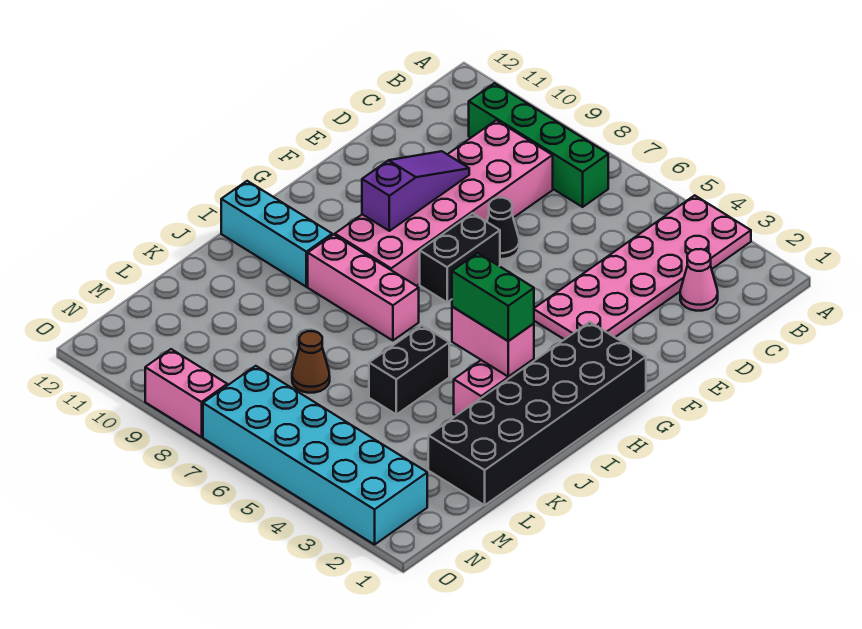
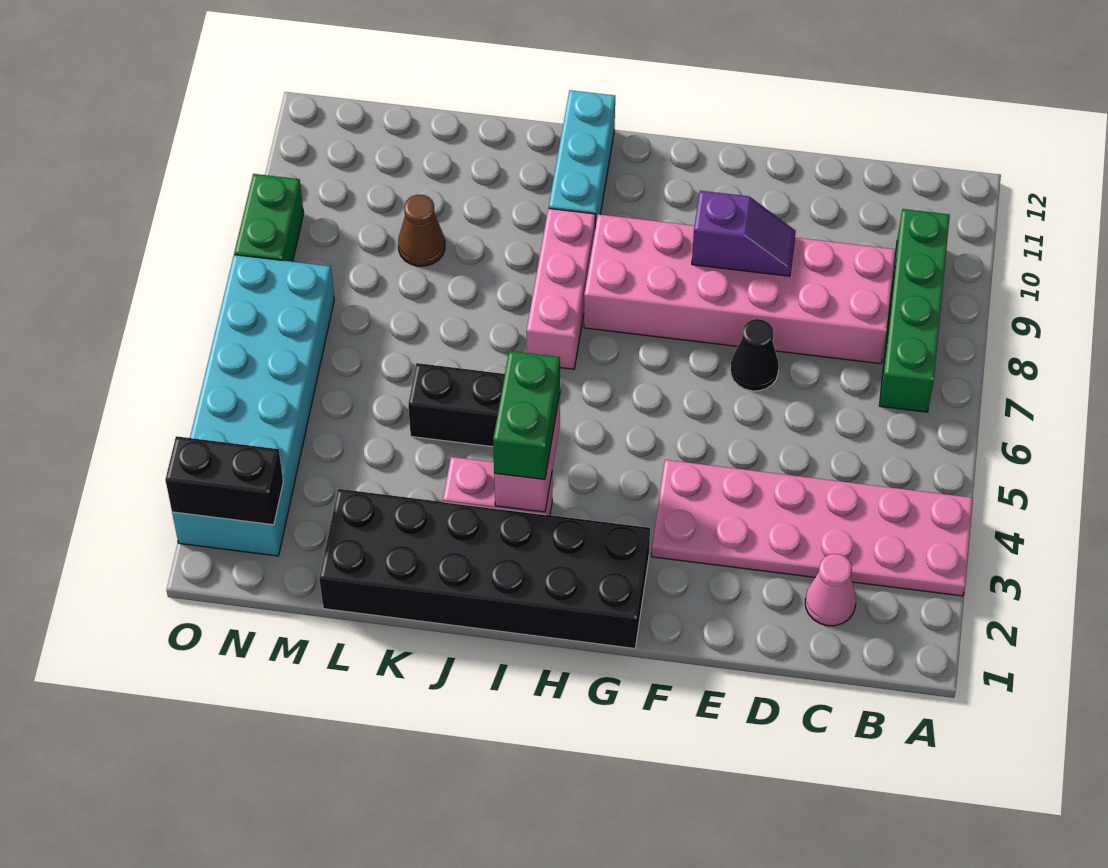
purple slope E9:G9 level 2 top G -> purple slope E9:F9 level 2 top F
black brick F7:G7 level 1 -> black brick N2:O2 level 2
brown cone L7 level 1 -> brown cone L9 level 1
pink brick O8:O9 level 1 -> green brick O8:O9 level 1

